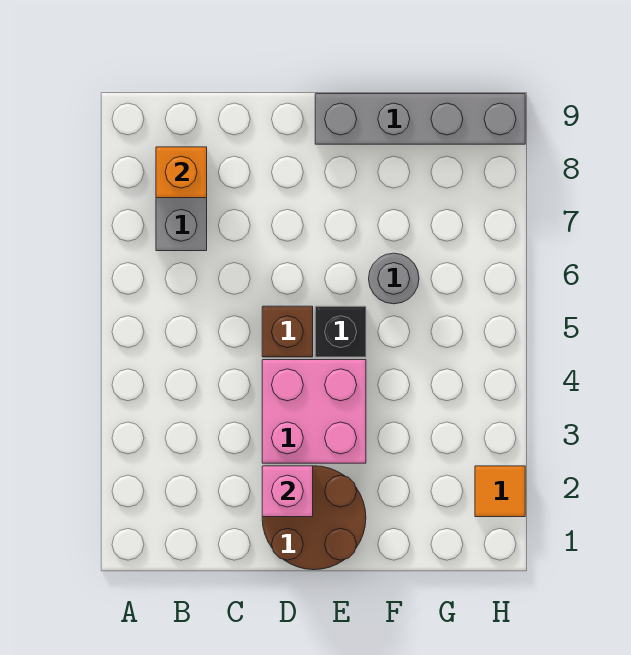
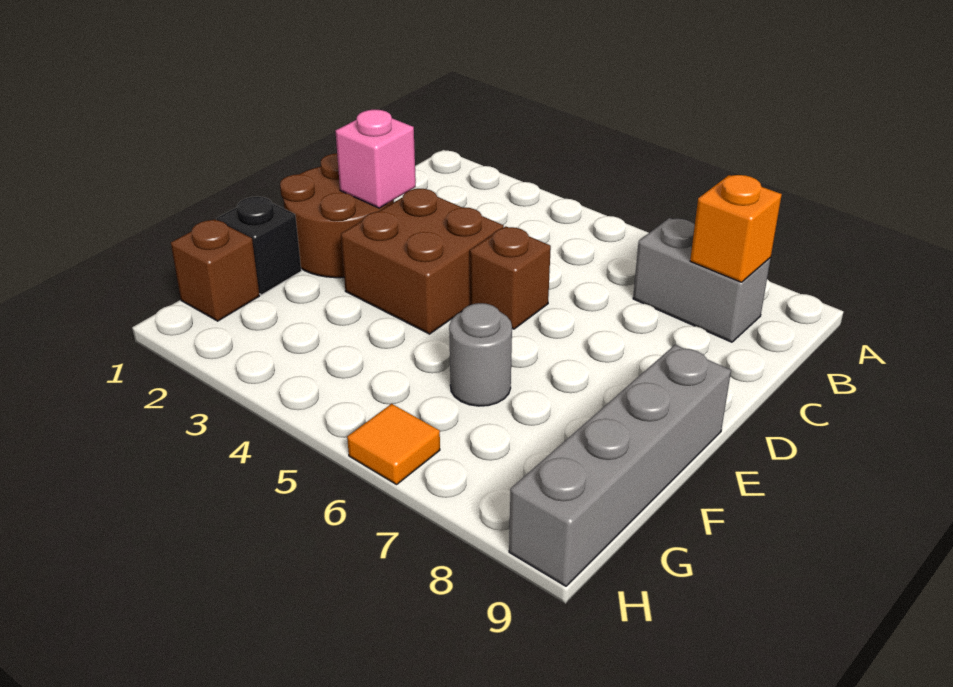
pink brick D3:E4 level 1 -> brown brick D3:E4 level 1
black brick E5 level 1 -> black brick F1 level 1
none -> brown brick G1 level 1
orange tile H2 level 1 -> orange tile H6 level 1

